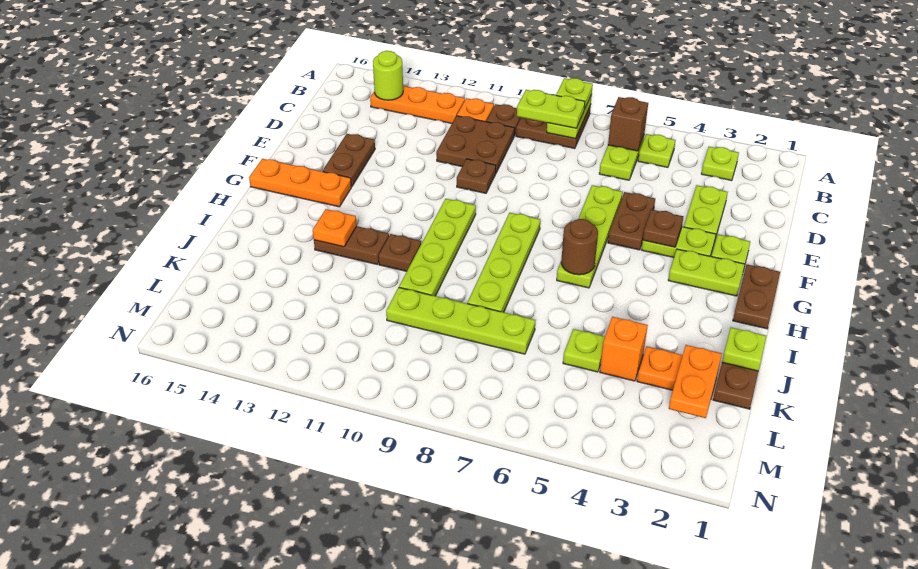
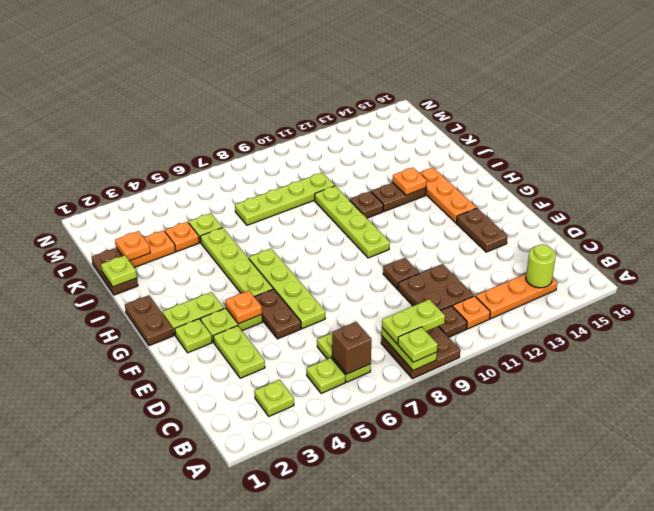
brown plate F4 level 2 -> orange plate F4 level 2
lime plate G8:J8 level 1 -> lime plate G5:J5 level 1
orange plate G14:G16 level 1 -> orange plate G14:I14 level 1
brown round brick H6 level 2 -> none
orange plate K2:L2 level 2 -> orange plate K2 level 2
orange brick K4 level 1 -> orange plate K4 level 1

